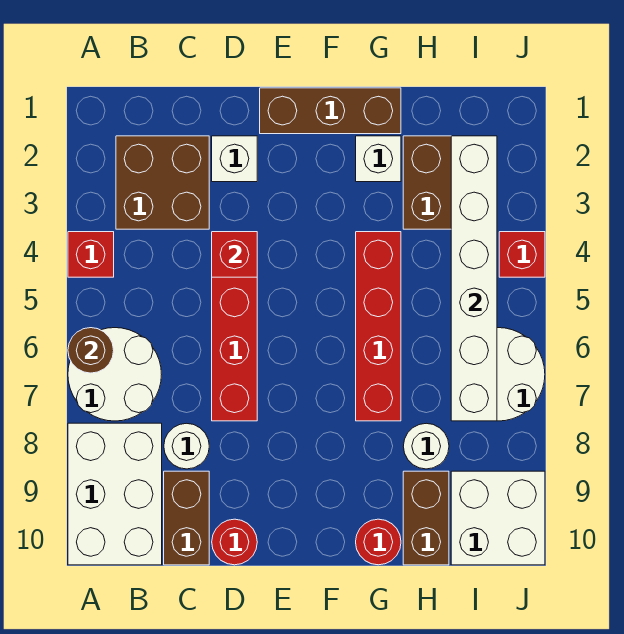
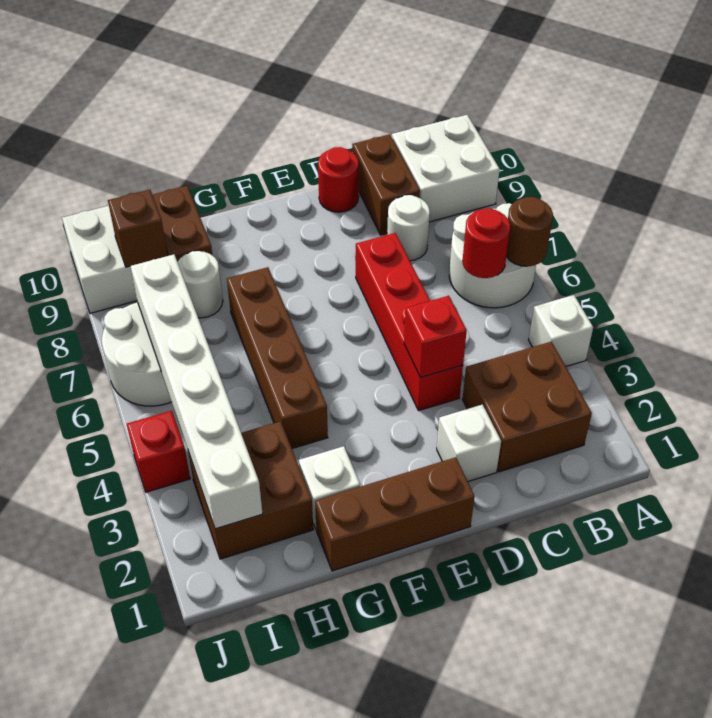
red brick A4 level 1 -> white brick A4 level 1
white brick A8:B10 level 1 -> white brick A9:B10 level 1
red brick G4:G7 level 1 -> brown brick G4:G7 level 1
red round brick G10 level 1 -> red round brick B6 level 2
none -> brown brick I9 level 2

